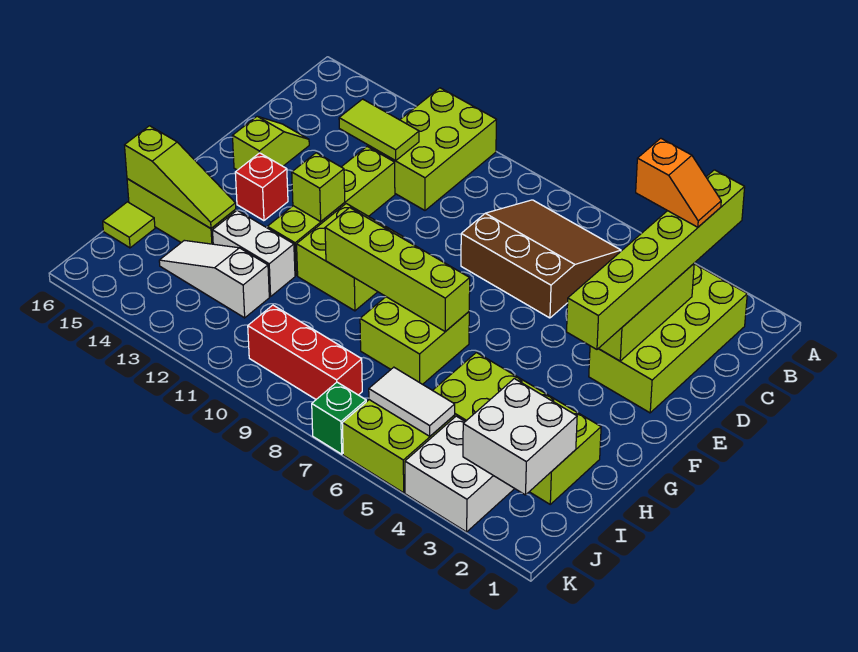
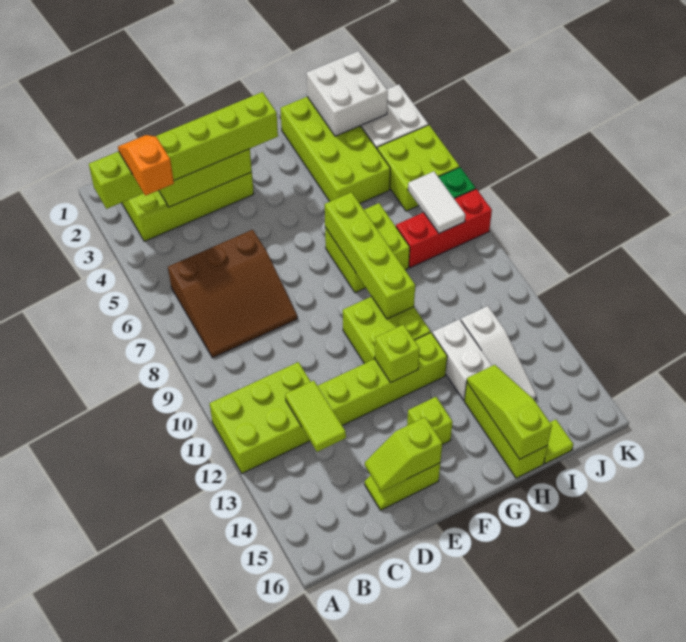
brown slope B6:D8 level 1 top D -> brown slope B6:D8 level 1 top 6
none -> lime slope D15:E15 level 2 top E
red brick F14 level 1 -> lime brick F14 level 1
white tile J5:J6 level 2 -> white tile J7:J8 level 2
red brick J8:J10 level 1 -> red brick I8:K8 level 1

